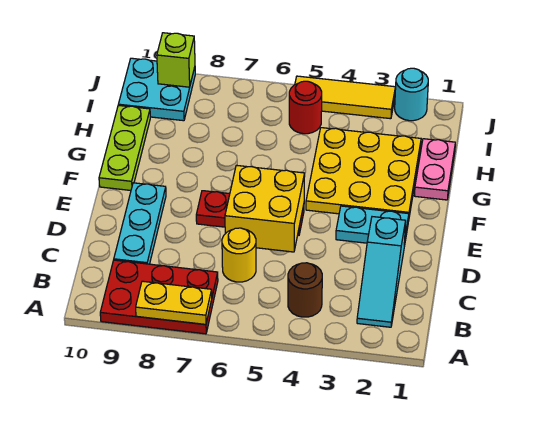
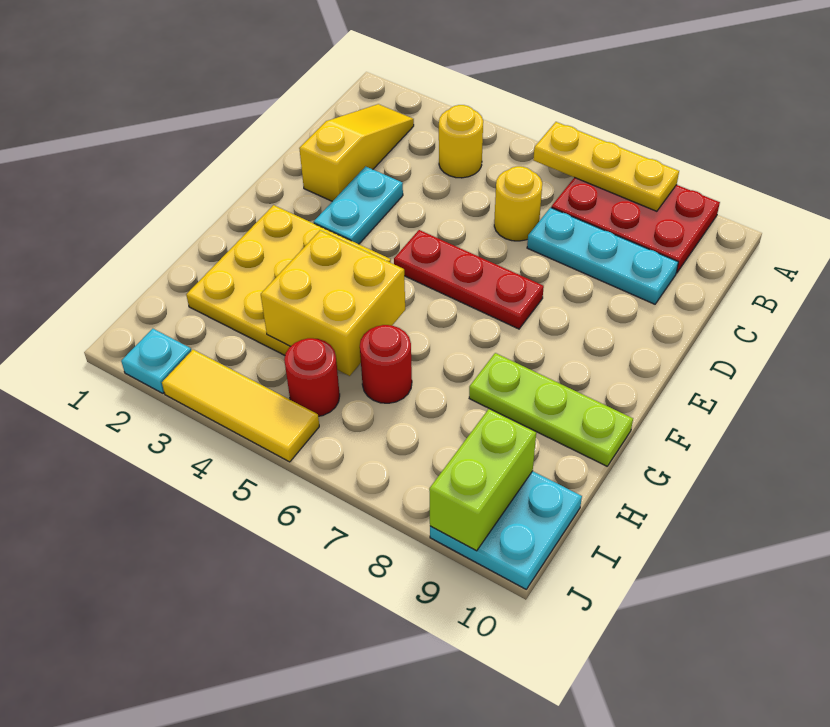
yellow plate A7:A8 level 2 -> yellow plate A6:A8 level 2
cyan slope B2:D2 level 1 top D -> yellow slope B2:D2 level 1 top D
brown round brick B4 level 1 -> yellow round brick B4 level 1
cyan plate C9:E9 level 1 -> cyan plate C7:C9 level 1
yellow brick D5:E6 level 2 -> yellow brick G4:H5 level 2
cyan plate E2:E3 level 1 -> cyan plate D3:E3 level 1
lime plate F10:H10 level 1 -> lime plate G8:G10 level 1
pink plate G1:H1 level 1 -> none
none -> red round brick H6 level 1
cyan round brick J2 level 1 -> cyan plate J2 level 1
lime brick J9 level 2 -> lime brick I9:J9 level 2

